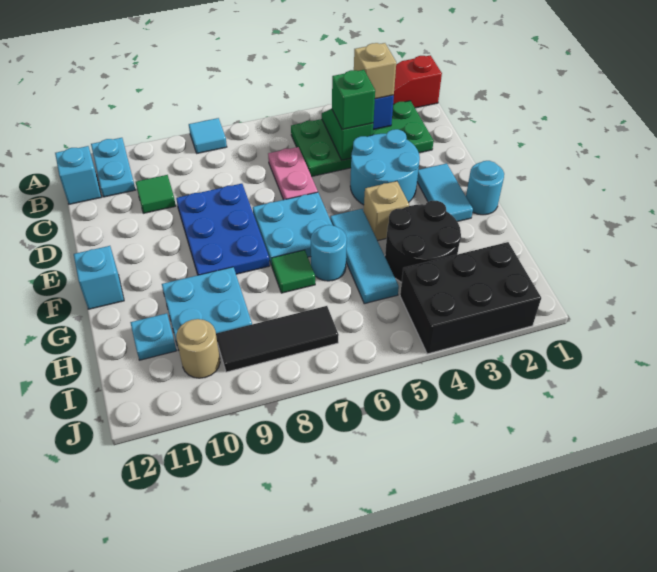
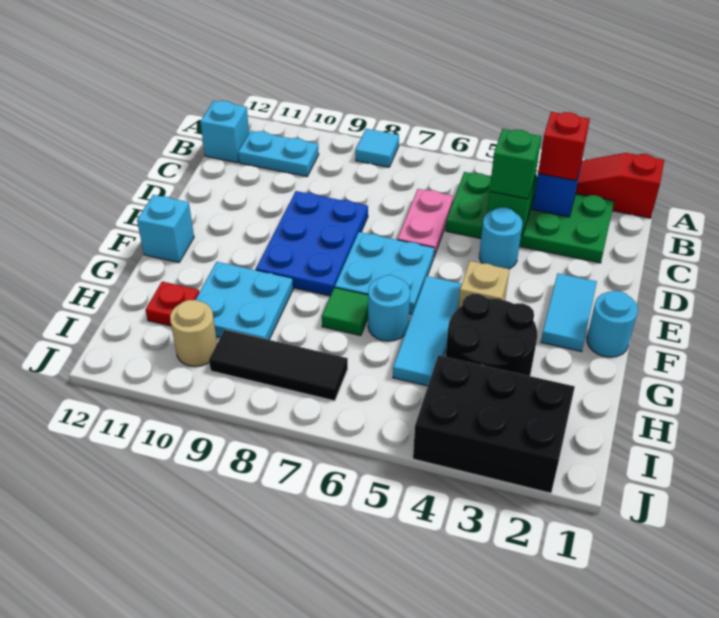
cyan plate A11:B11 level 1 -> cyan plate B10:B11 level 1
tan brick B3 level 3 -> red brick B3 level 3
green tile C10 level 1 -> none
cyan round brick D3:E4 level 1 -> cyan round brick D4 level 1
cyan plate H11 level 1 -> red plate H11 level 1

